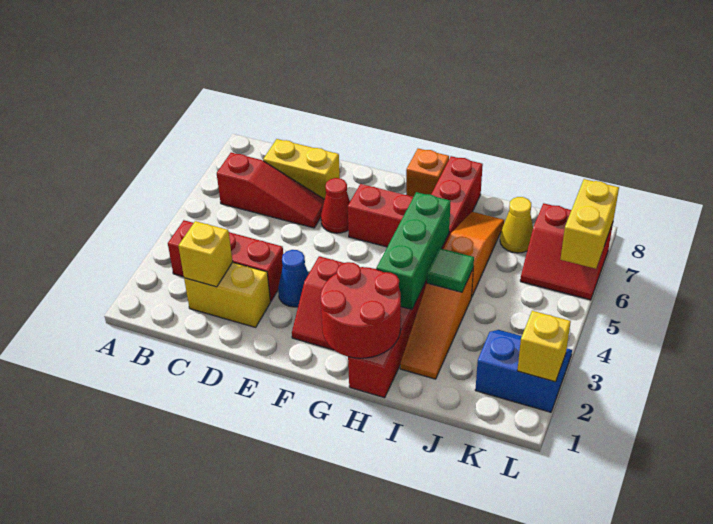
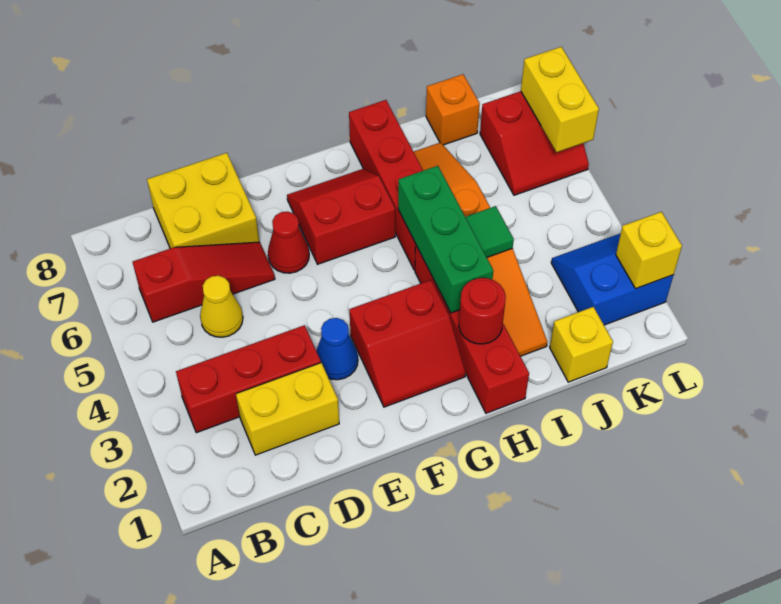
yellow brick C2 level 2 -> yellow brick J1 level 1
yellow brick C7:D7 level 1 -> yellow brick C7:D8 level 1
red round brick G1:H2 level 2 -> red round brick H2 level 2
orange brick G8 level 1 -> orange brick J8 level 1
yellow cone J7 level 1 -> yellow cone C5 level 1

